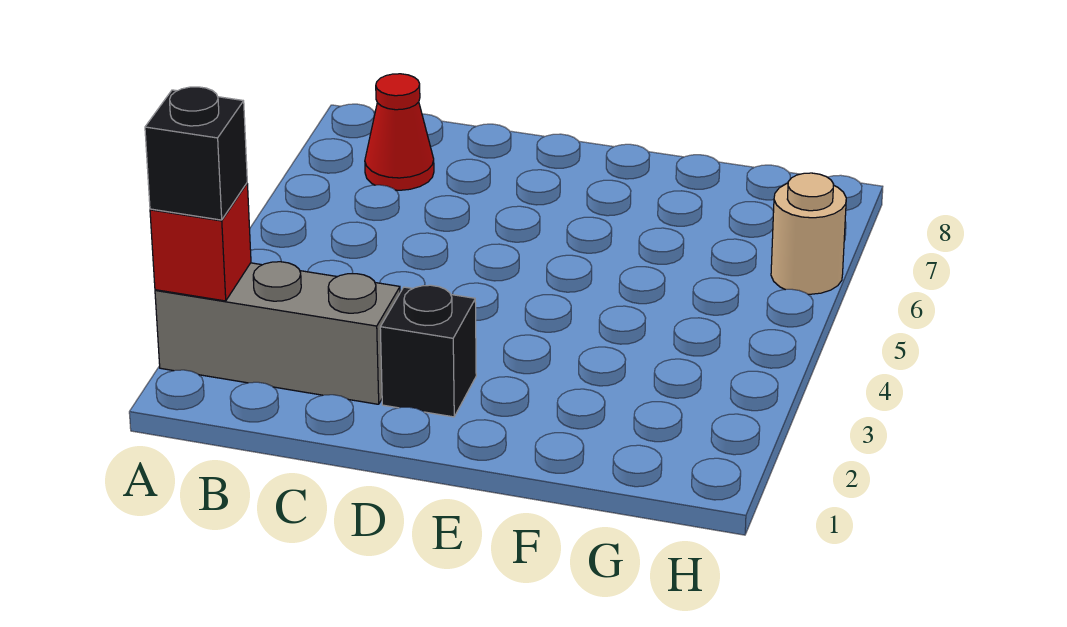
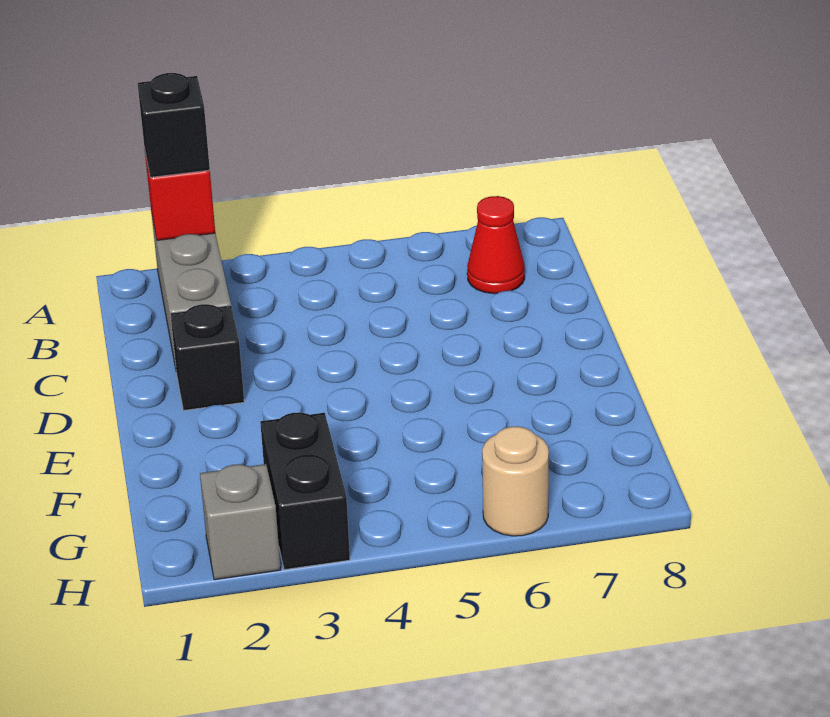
none -> black brick G3:H3 level 1
none -> grey brick H2 level 1

